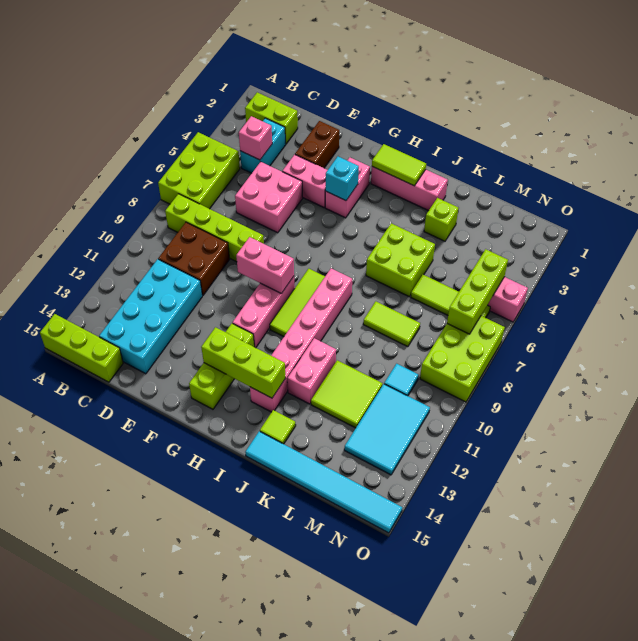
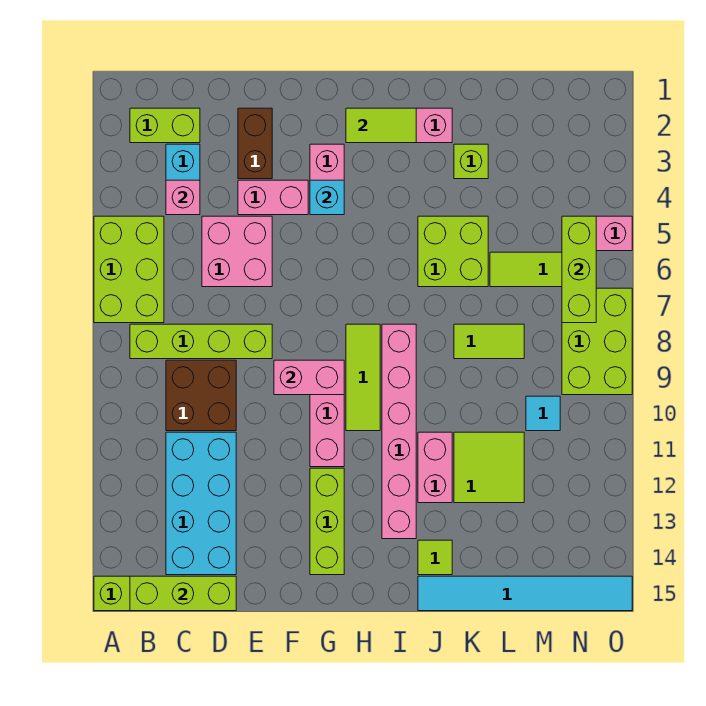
lime brick G13:I13 level 2 -> lime brick B15:D15 level 2
cyan tile M11:N13 level 1 -> none

